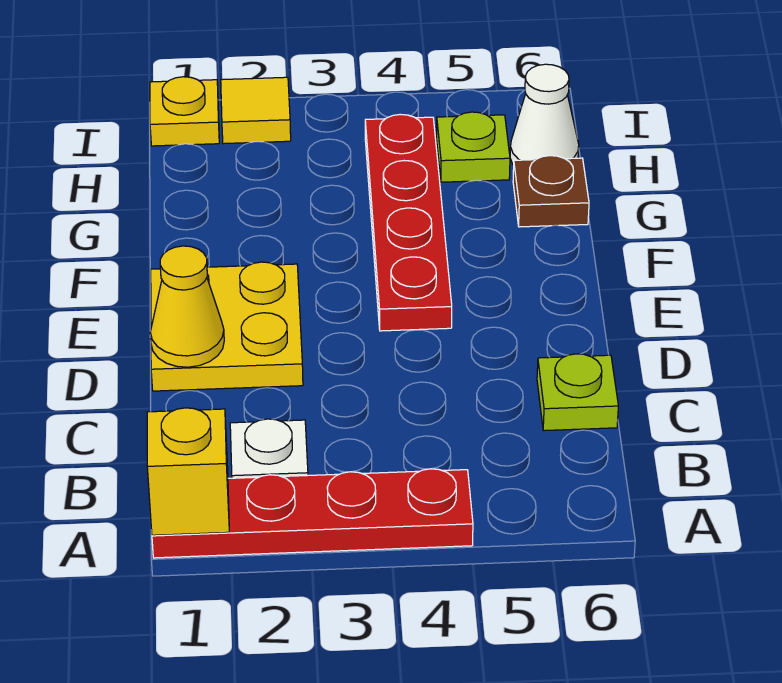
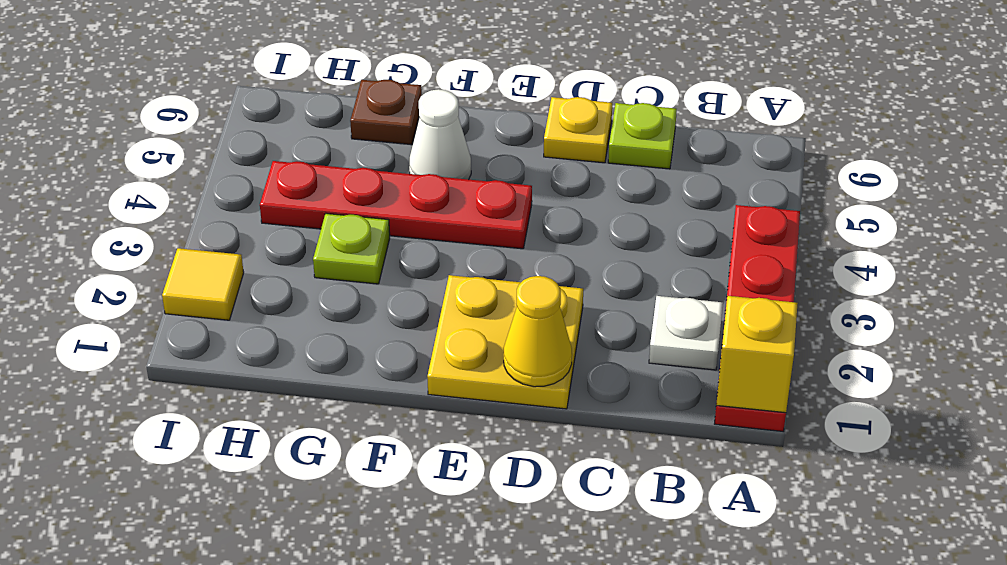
lime plate H5 level 1 -> lime plate G3 level 1
white cone H6 level 1 -> white cone F5 level 1
yellow plate I1 level 1 -> yellow plate D6 level 1

